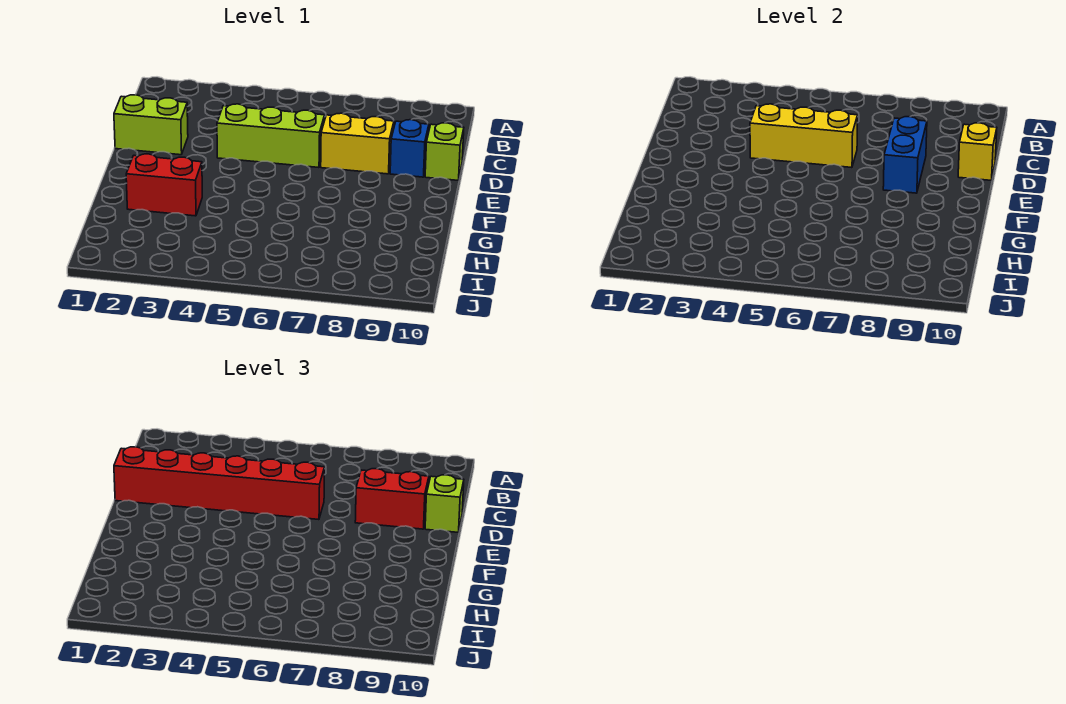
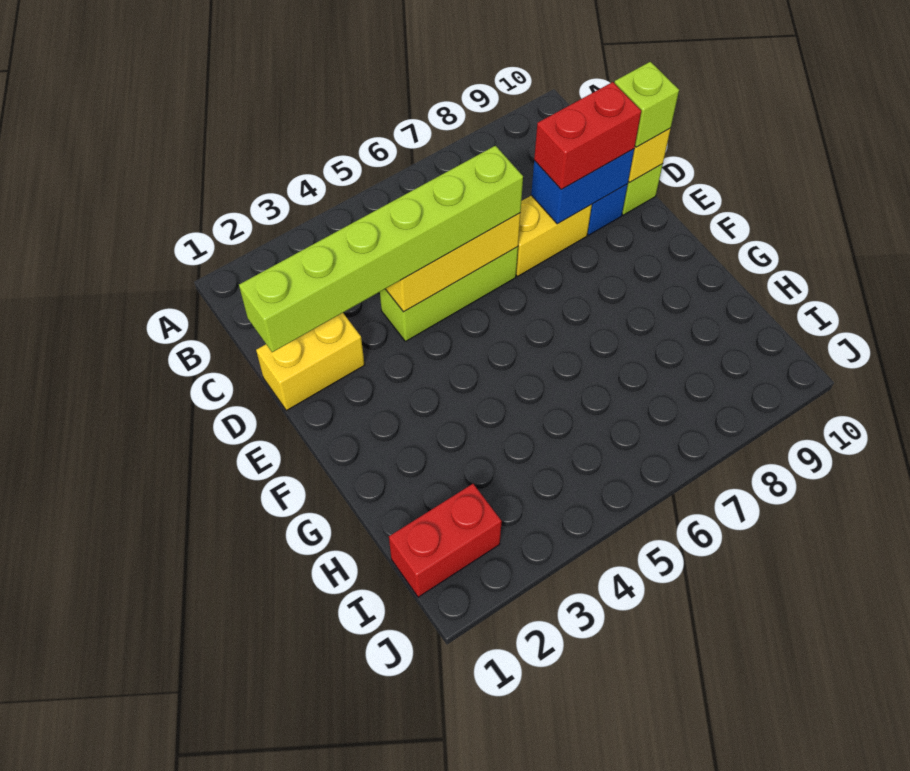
lime brick D1:D2 level 1 -> yellow brick D1:D2 level 1
red brick D1:D6 level 3 -> lime brick D1:D6 level 3
blue brick D8:E8 level 2 -> blue brick D8:D9 level 2
red brick G2:G3 level 1 -> red brick I1:I2 level 1

